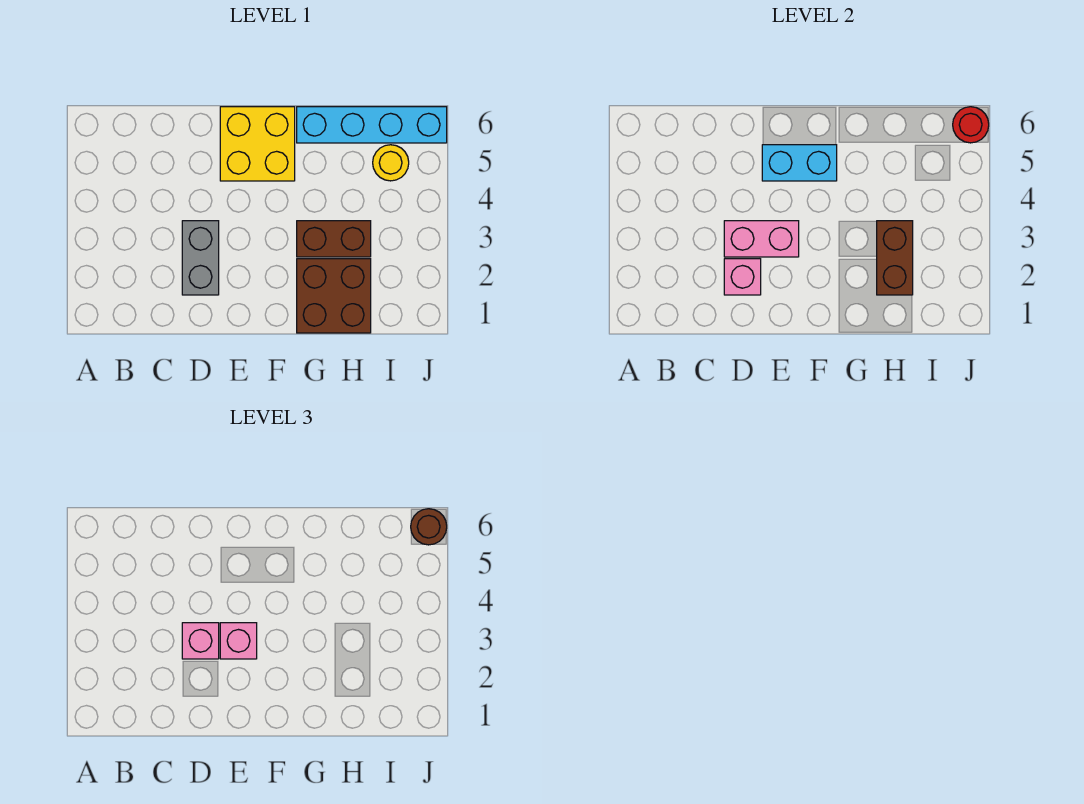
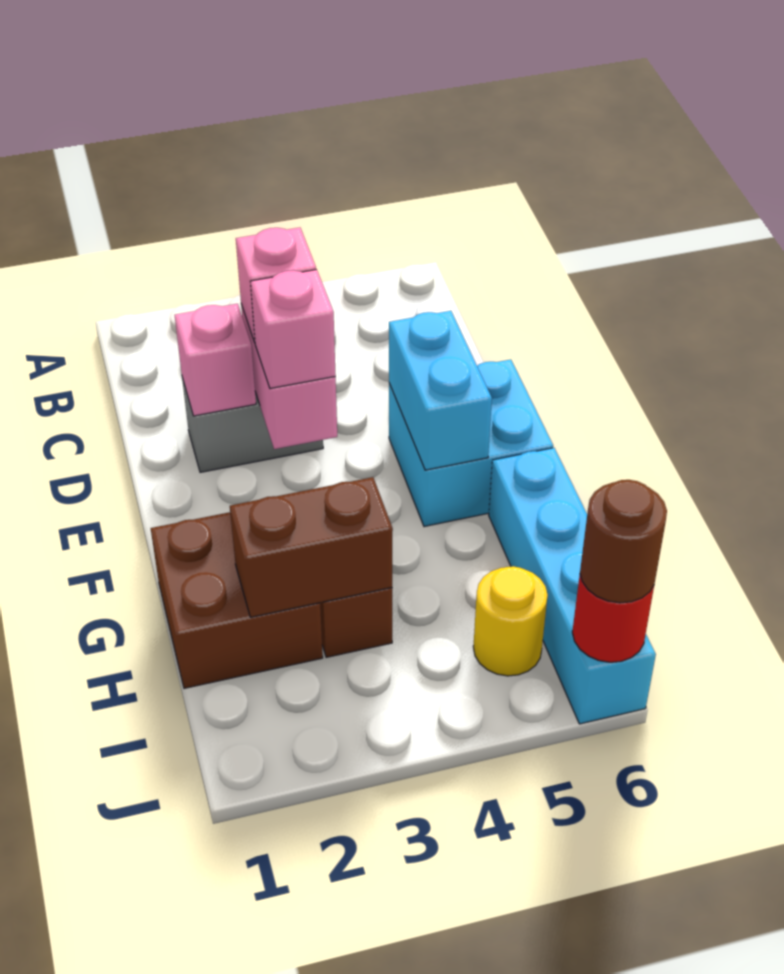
yellow brick E5:F6 level 1 -> cyan brick E5:F6 level 1

